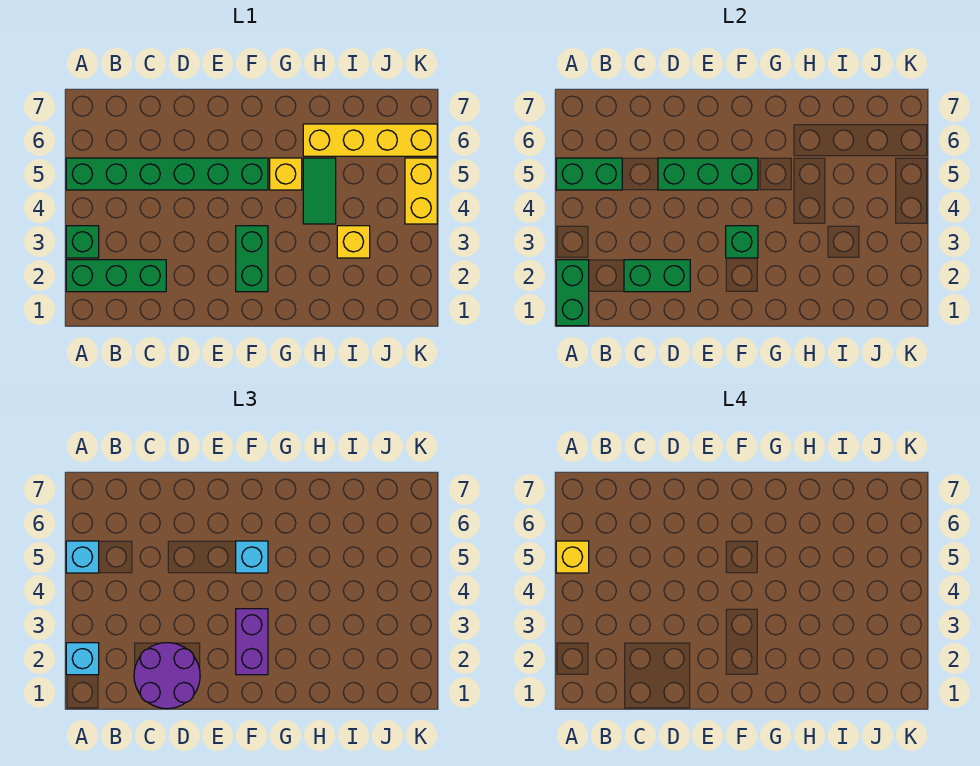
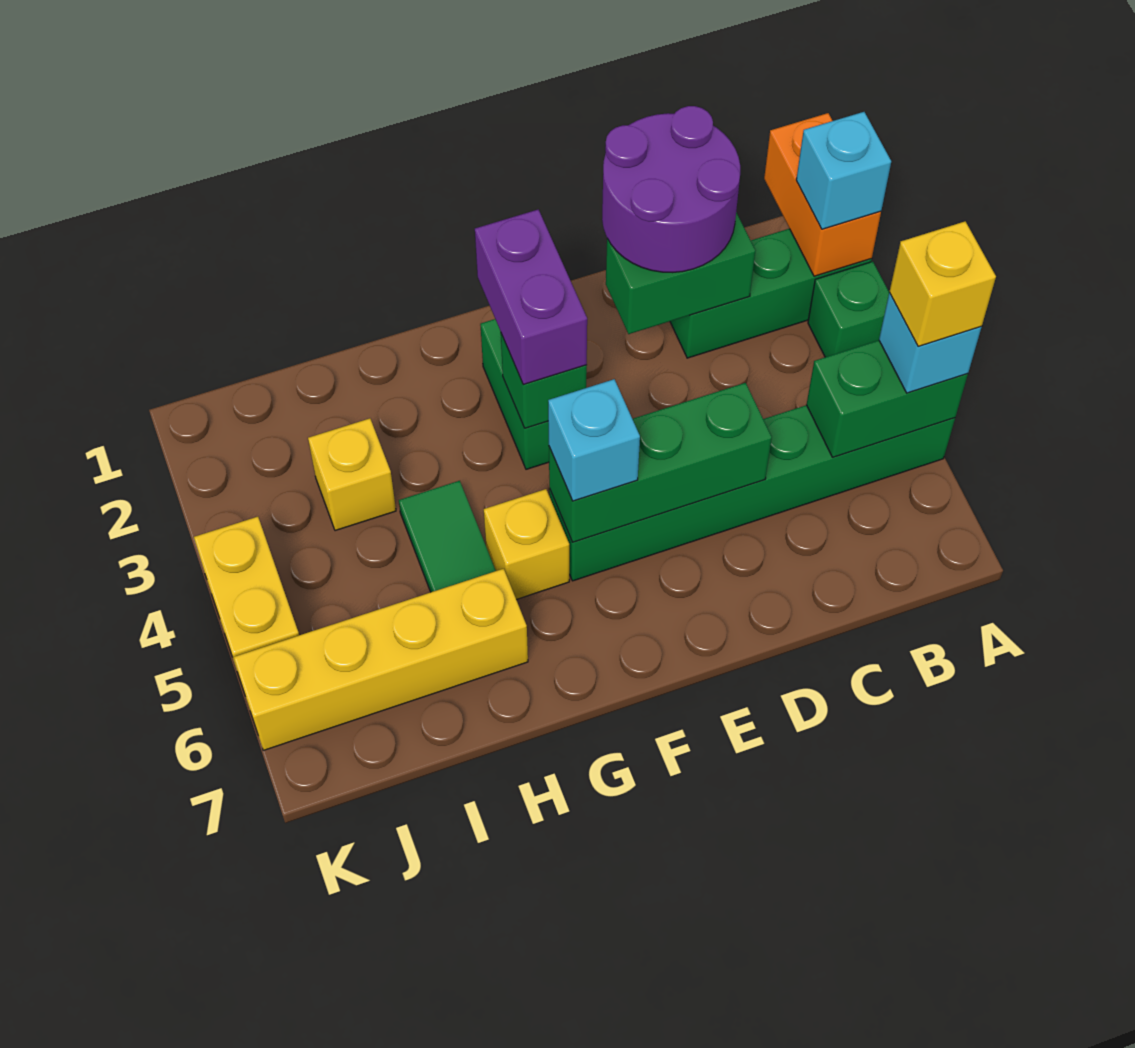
green brick A1:A2 level 2 -> orange brick A1:A2 level 2

